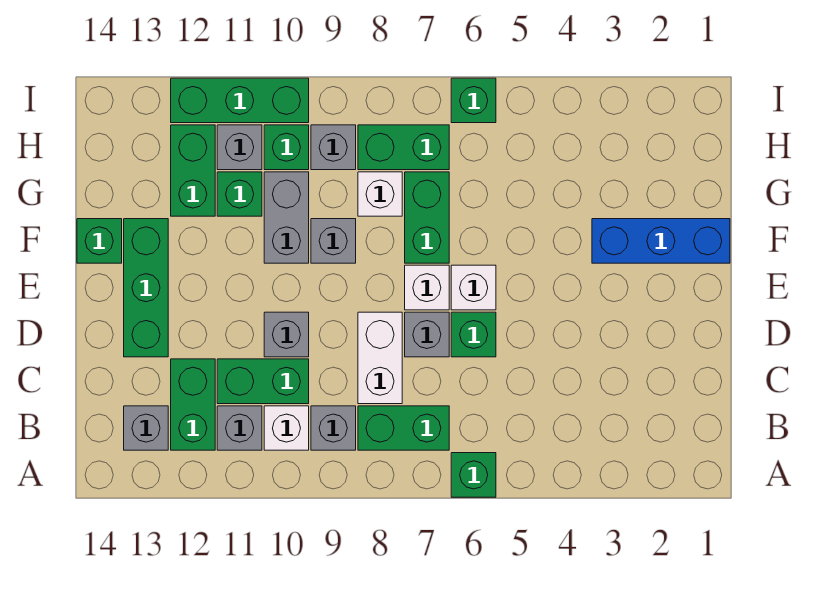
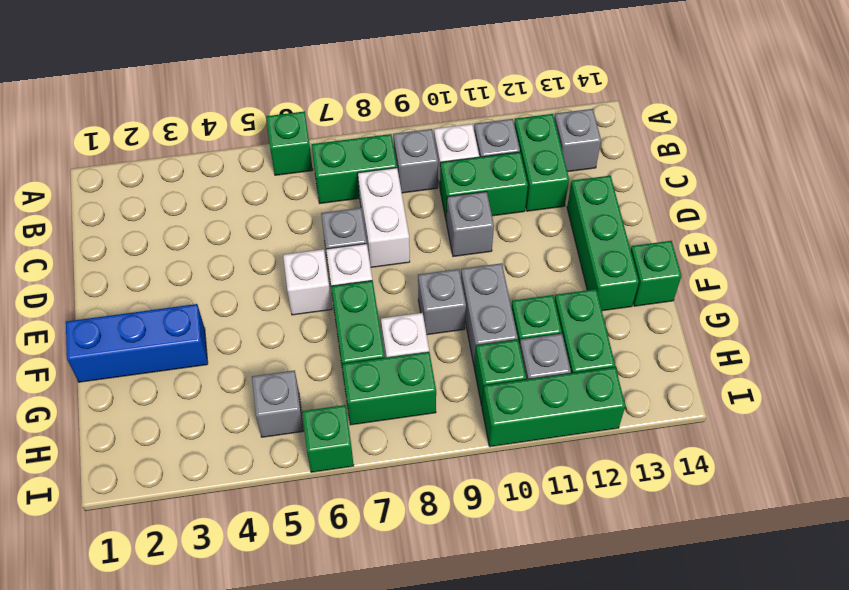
green brick D6 level 1 -> none
grey brick H9 level 1 -> grey brick H5 level 1

